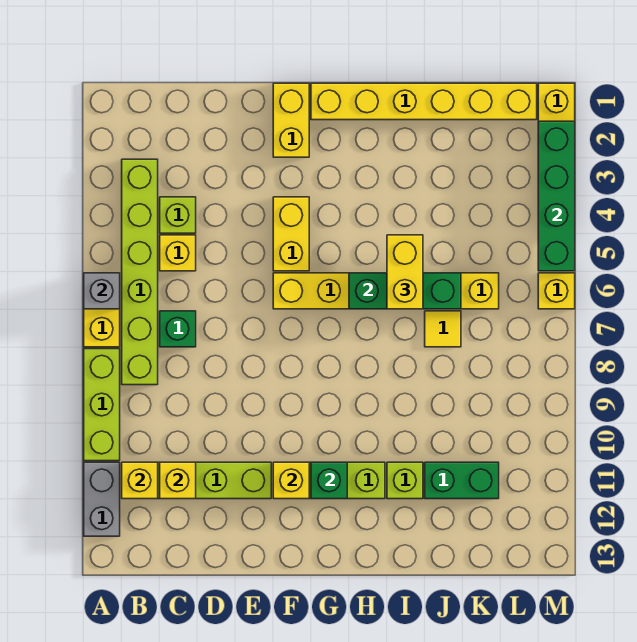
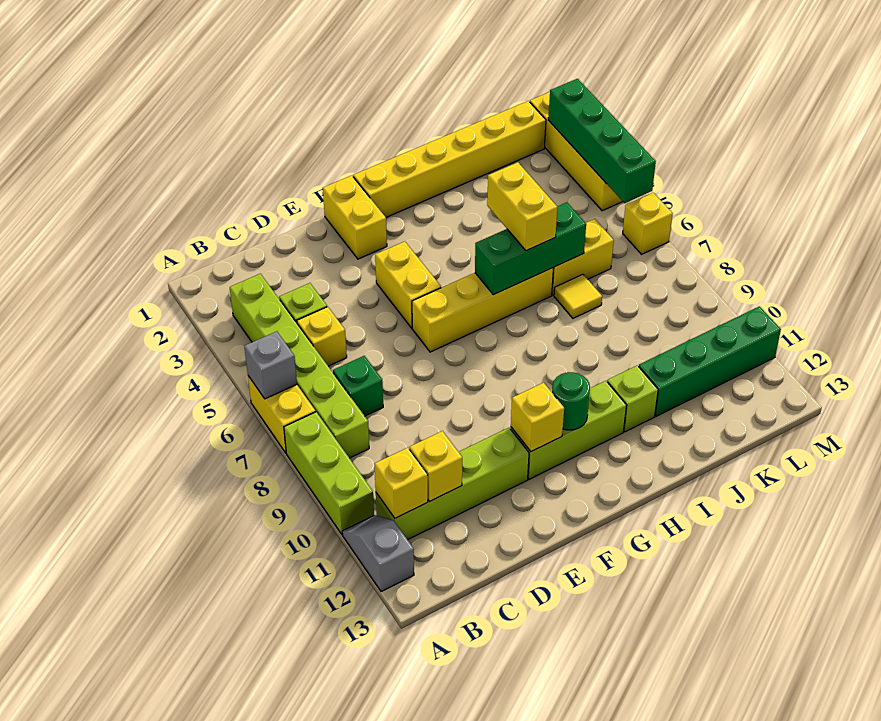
grey brick A11:A12 level 1 -> grey slope A11:A12 level 1 top 12
green brick G11 level 2 -> green round brick G11 level 2
green brick J11:K11 level 1 -> green brick J11:M11 level 1

